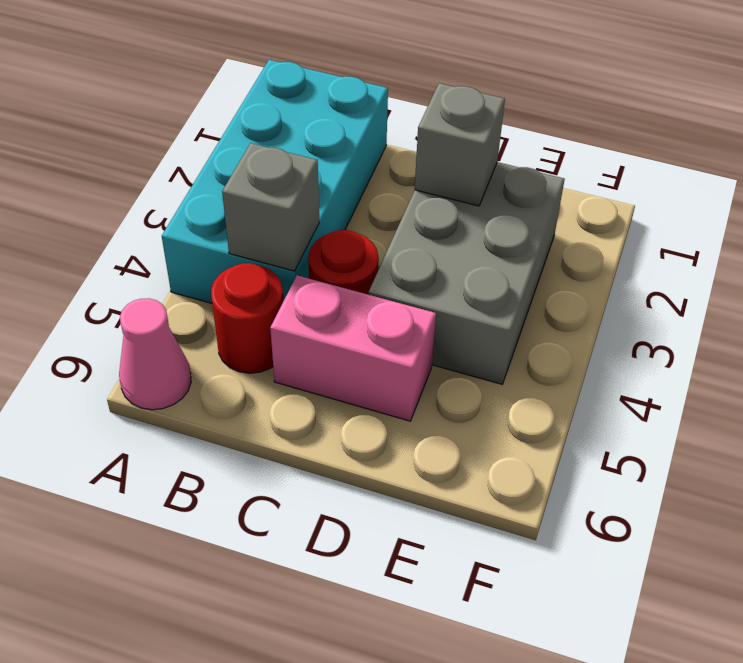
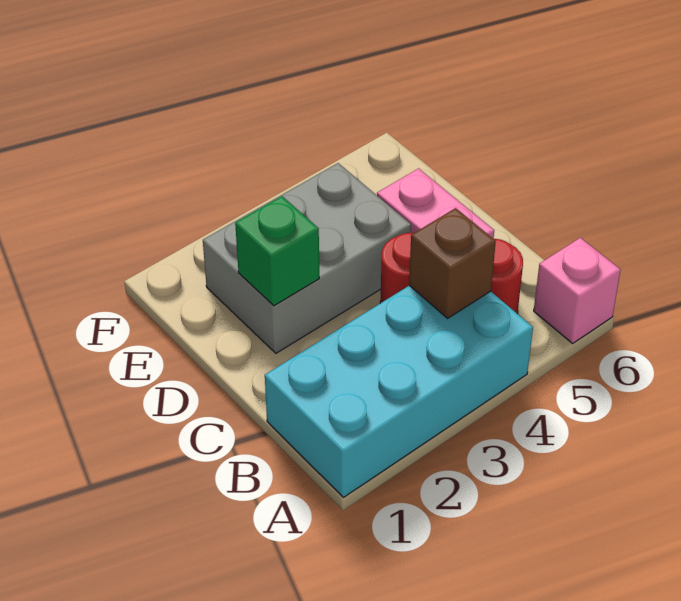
pink cone A6 level 1 -> pink brick A6 level 1
grey brick B4 level 2 -> brown brick B4 level 2
grey brick D2 level 2 -> green brick D2 level 2

